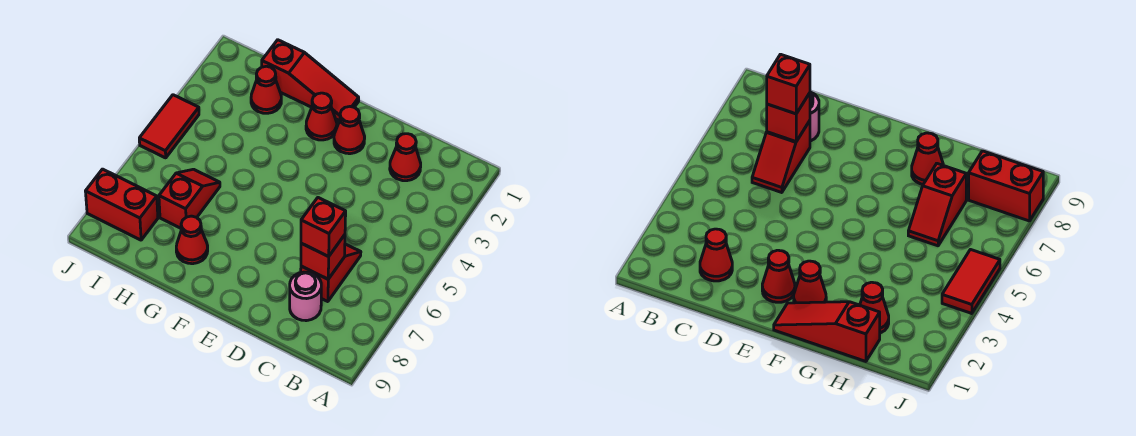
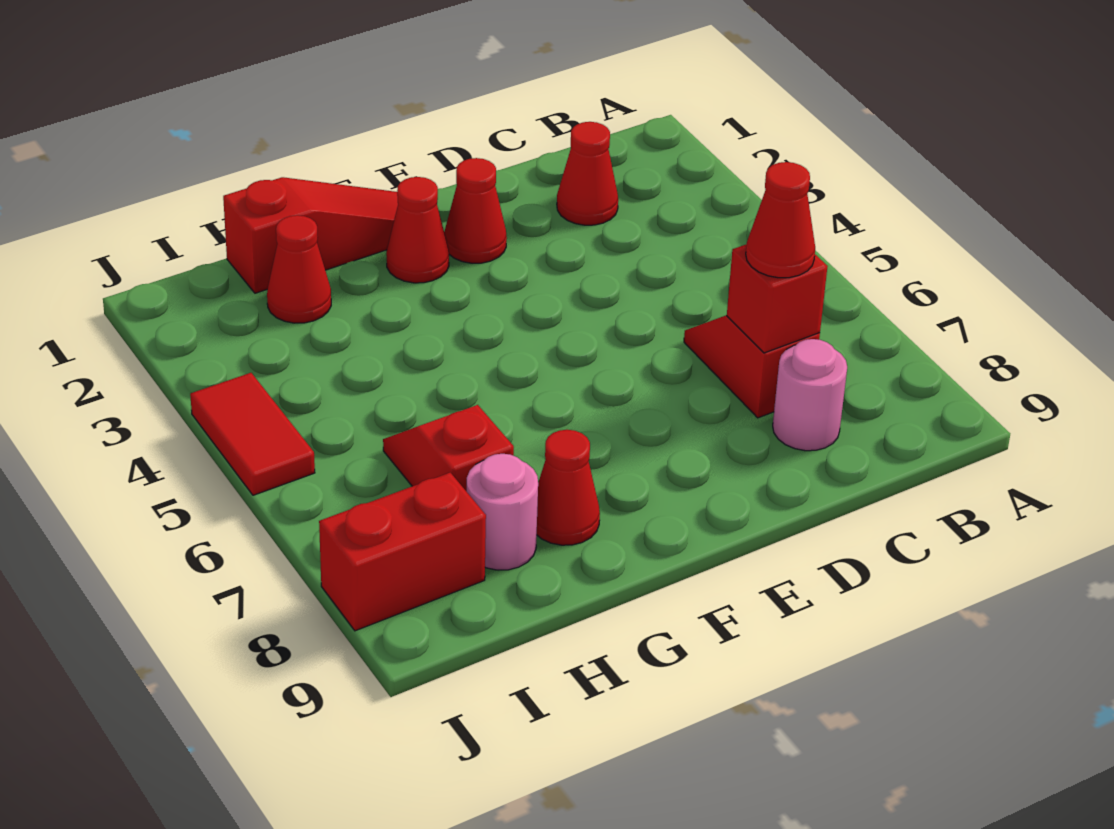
red brick C7 level 3 -> red cone C7 level 3
none -> pink round brick H8 level 1

